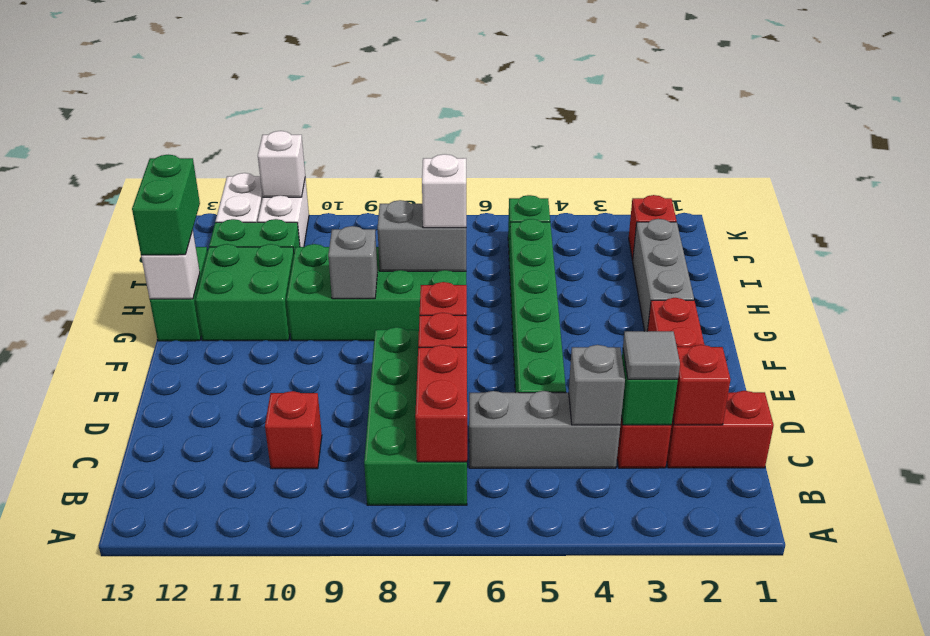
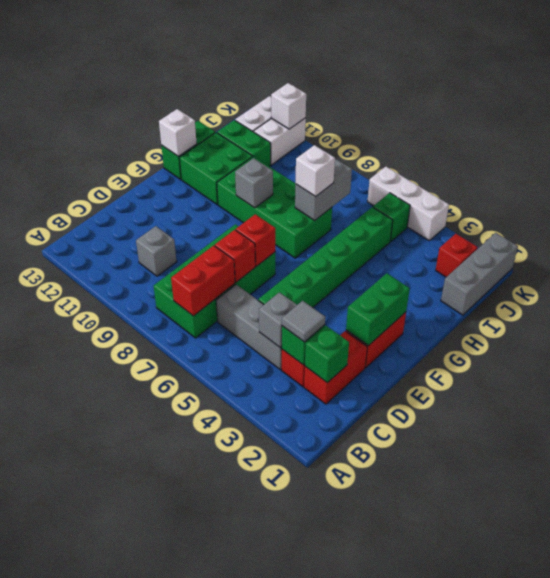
red brick C1:C2 level 1 -> red brick C2:D2 level 1
red brick C2 level 2 -> green brick C2 level 2
red brick C10 level 1 -> grey brick C10 level 1
grey brick G2:I2 level 1 -> grey brick I1:K1 level 1
green brick G13:H13 level 3 -> green brick E2:F2 level 2
grey brick H7:H8 level 2 -> grey brick H7:I7 level 2
none -> white brick K4:K6 level 1

